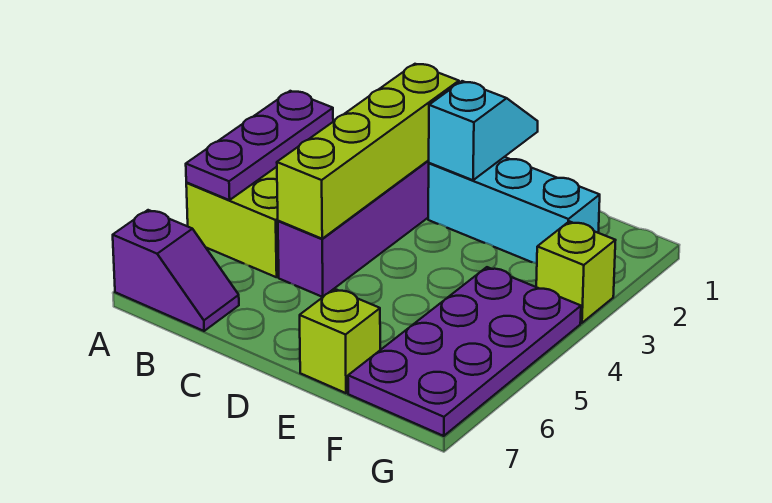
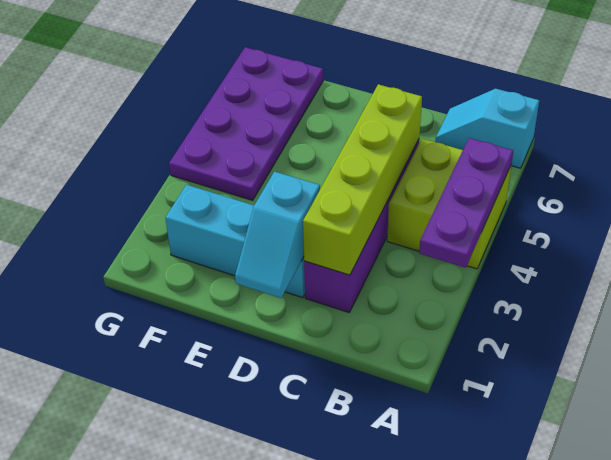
purple slope A7:B7 level 1 top A -> cyan slope A7:B7 level 1 top A
lime brick E7 level 1 -> none
lime brick G3 level 1 -> none

